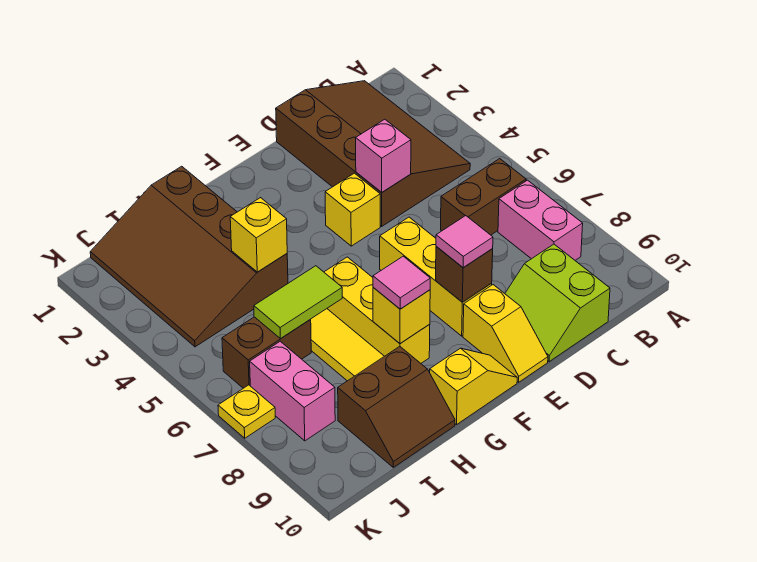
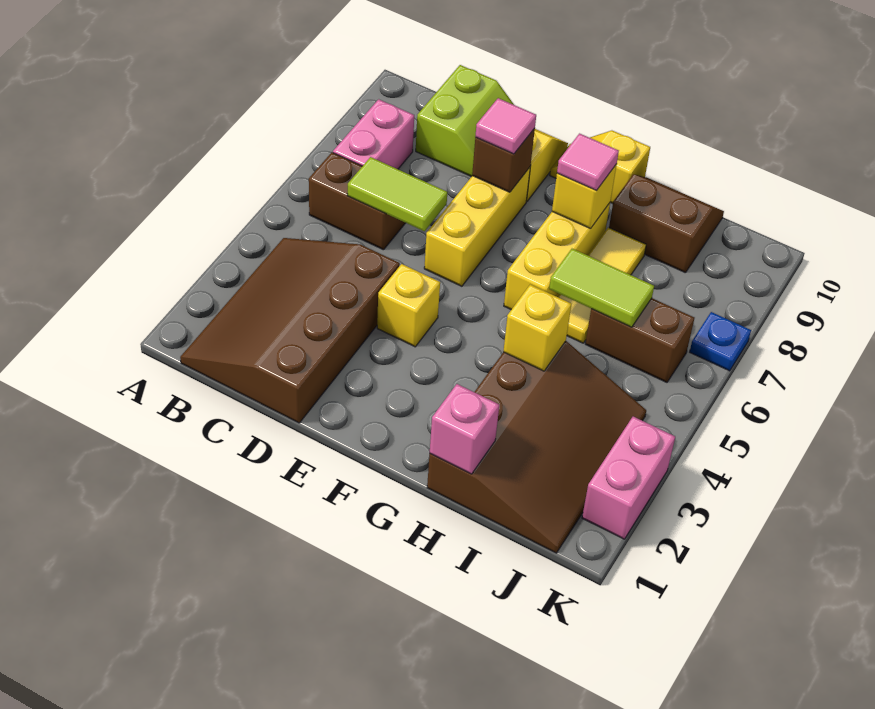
none -> lime tile C6:D6 level 2
pink brick D4 level 2 -> pink brick H1 level 2
pink brick J7:J8 level 1 -> pink brick K2:K3 level 1
yellow plate K7 level 1 -> blue plate K7 level 1

